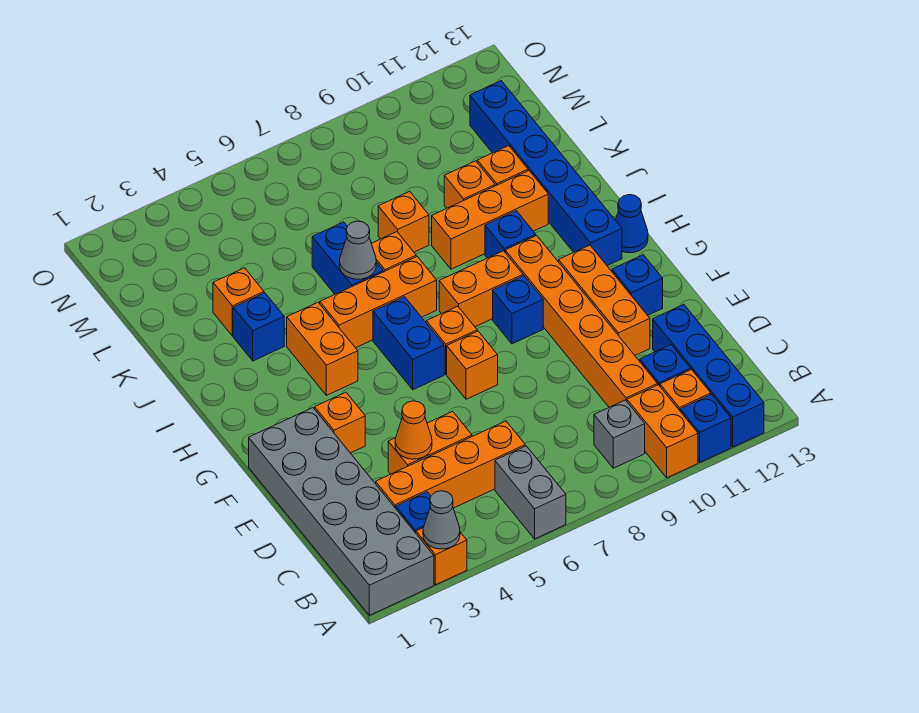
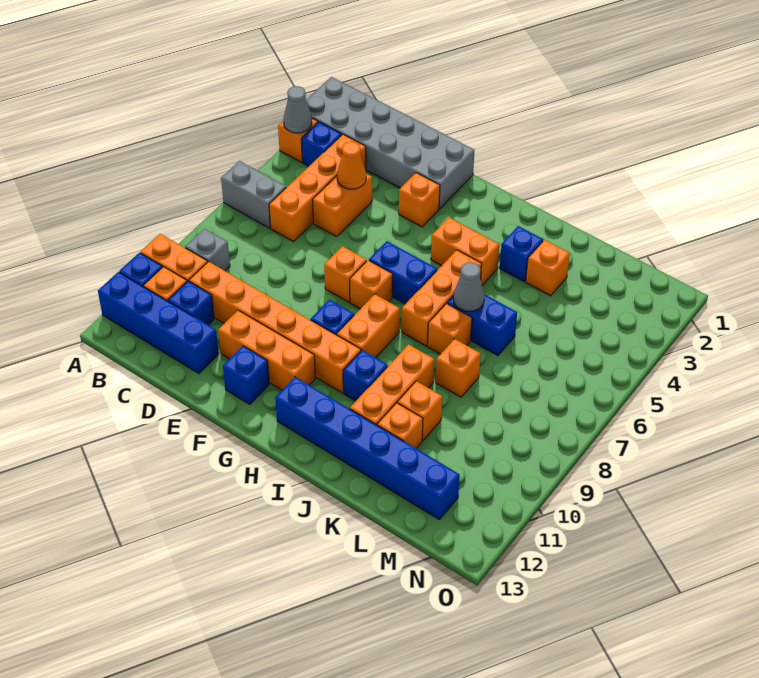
blue cone H13 level 1 -> none

